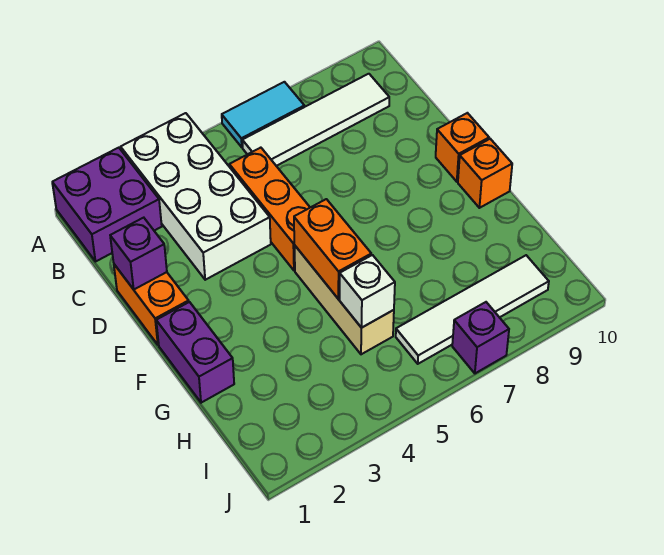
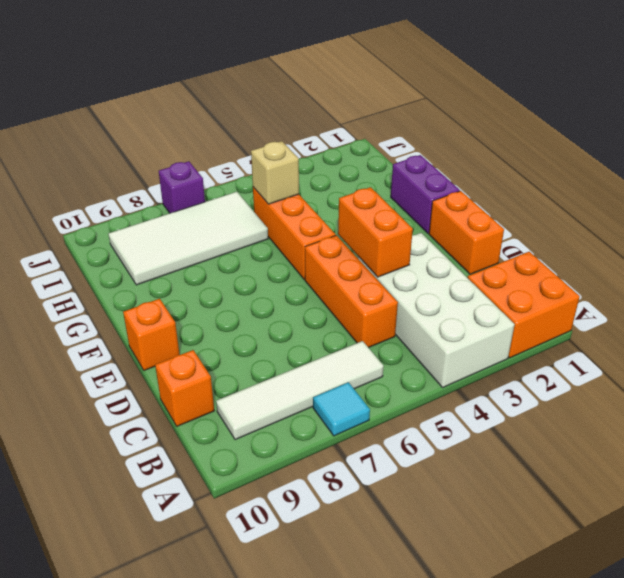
purple brick A1:B2 level 1 -> orange brick A1:B2 level 1
cyan tile A6:A7 level 1 -> cyan tile A7 level 1
purple brick D1 level 2 -> none
tan brick F5:H5 level 1 -> orange brick F5:H5 level 1
orange brick F5:G5 level 2 -> orange brick D4:E4 level 2
orange brick F10 level 1 -> orange brick C10 level 1
white brick H5 level 2 -> tan brick H5 level 2
white tile I6:I9 level 1 -> white tile H6:I9 level 1

